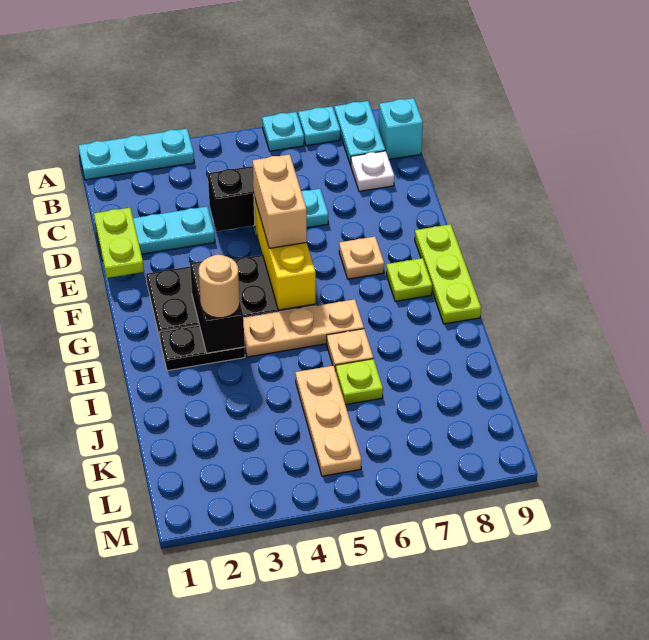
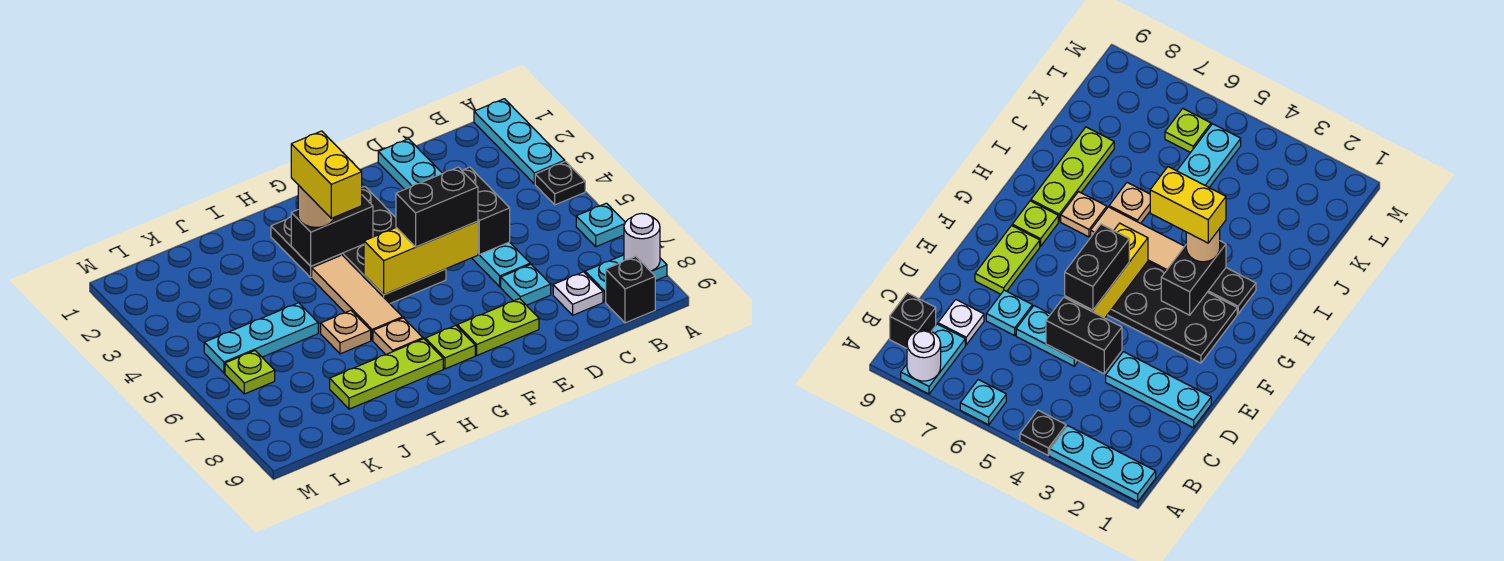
none -> black plate A4 level 1
cyan plate A7 level 1 -> cyan plate D7 level 1
none -> white round brick A8 level 2
cyan brick B9 level 1 -> black brick B9 level 1
lime plate D1:E1 level 2 -> lime plate E8:F8 level 1
tan brick E5:F5 level 3 -> black brick E5:F5 level 3
tan plate F7 level 1 -> tan plate H7 level 1
lime plate F9:H9 level 1 -> lime plate H8:J8 level 1
none -> yellow brick H3:H4 level 4
tan plate H4:H6 level 1 -> tan tile H4:H6 level 1
tan plate J5:L5 level 1 -> cyan plate J5:L5 level 1
lime plate J6 level 1 -> lime plate L6 level 1

